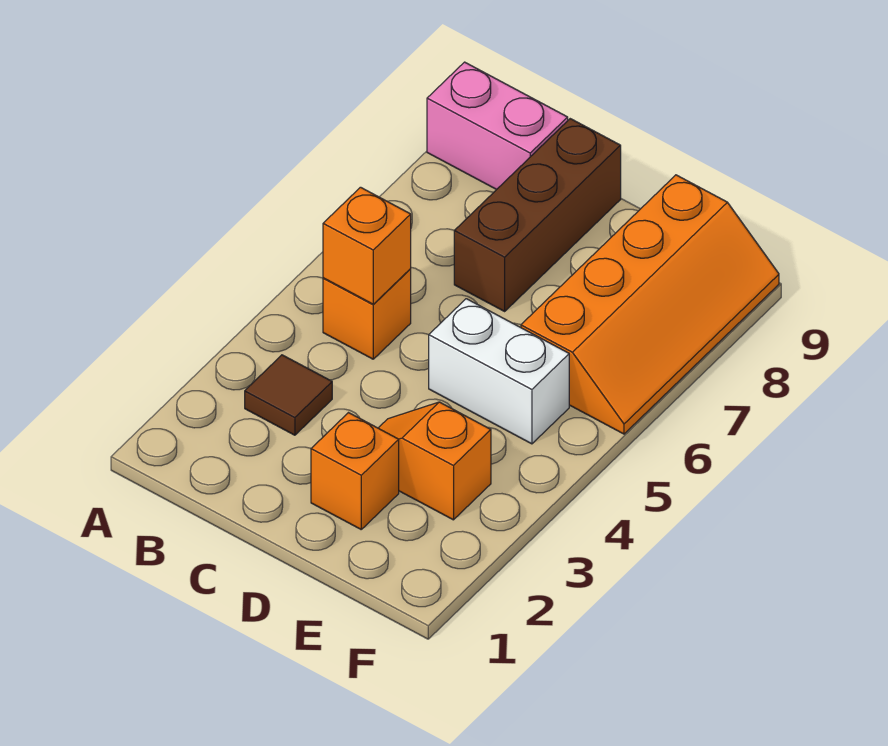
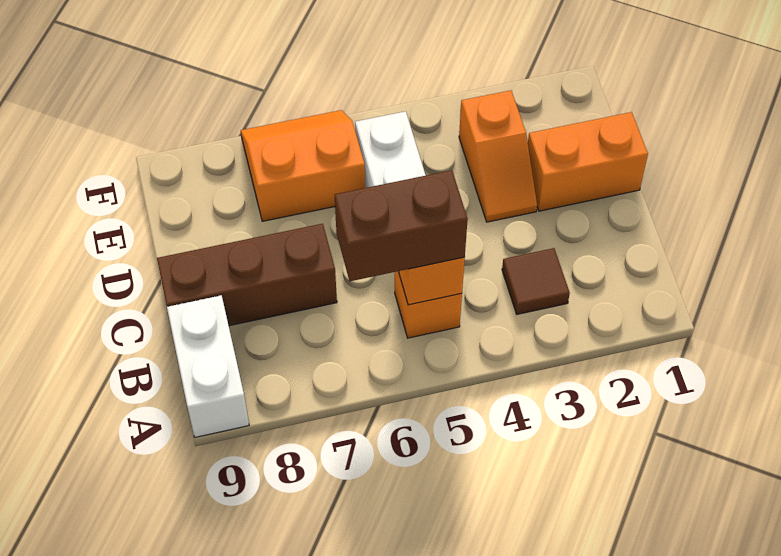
pink brick A9:B9 level 1 -> white brick A9:B9 level 1
none -> brown brick B5:B6 level 3
orange brick D2 level 1 -> orange brick D1:D2 level 1
orange slope E6:F9 level 1 top E -> orange slope E6:F7 level 1 top E

